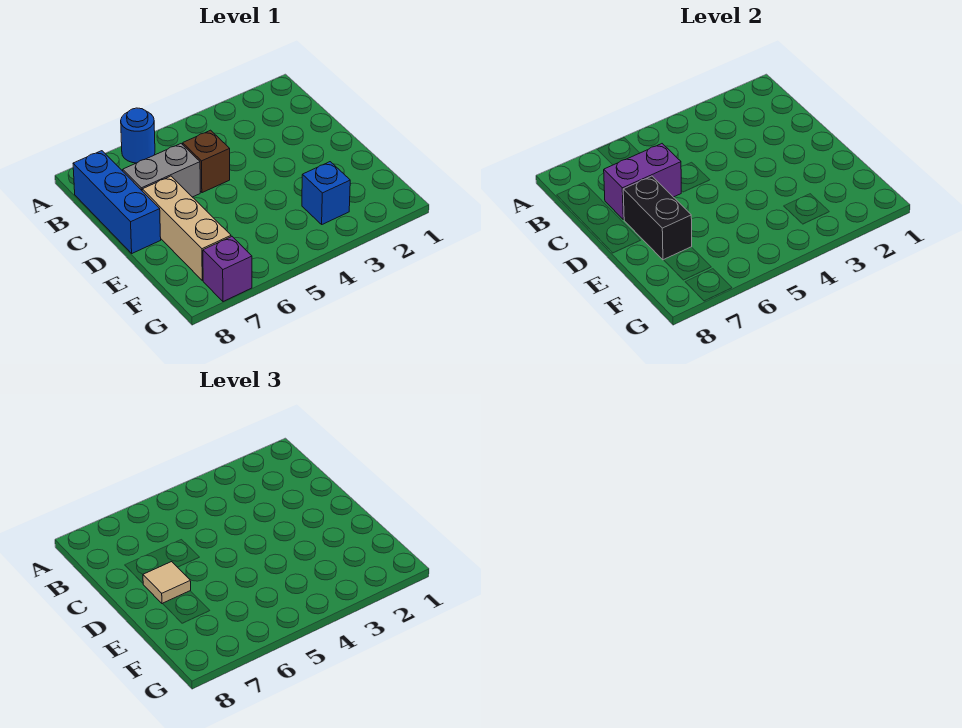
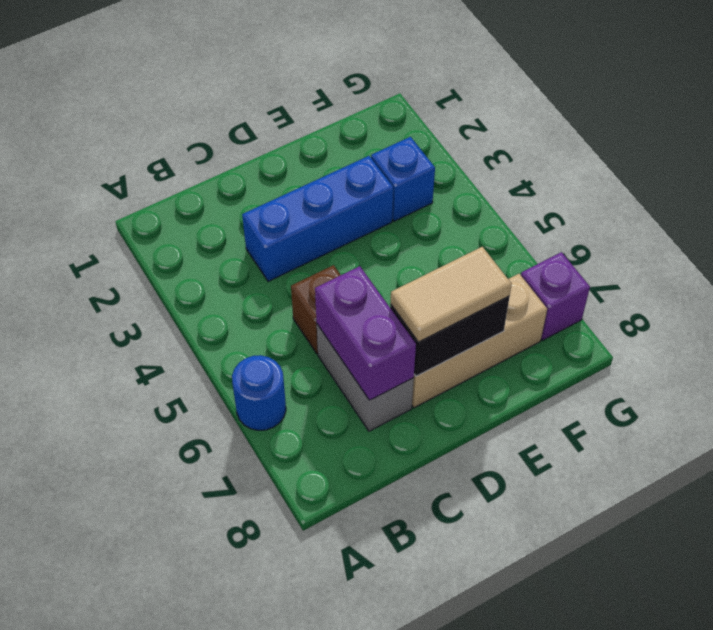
blue brick B8:D8 level 1 -> blue brick C3:E3 level 1
tan tile D7 level 3 -> tan tile D7:E7 level 3

